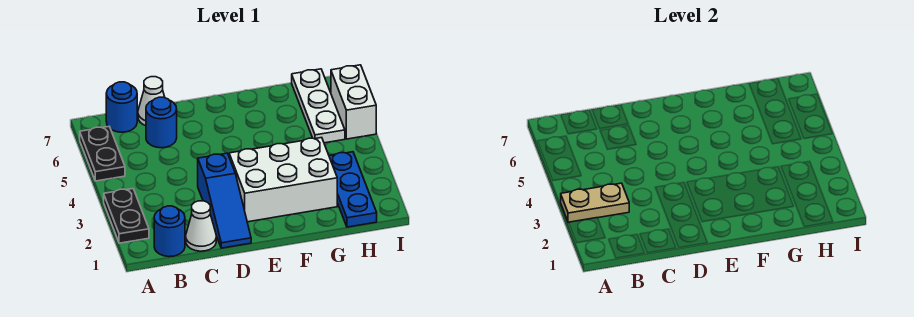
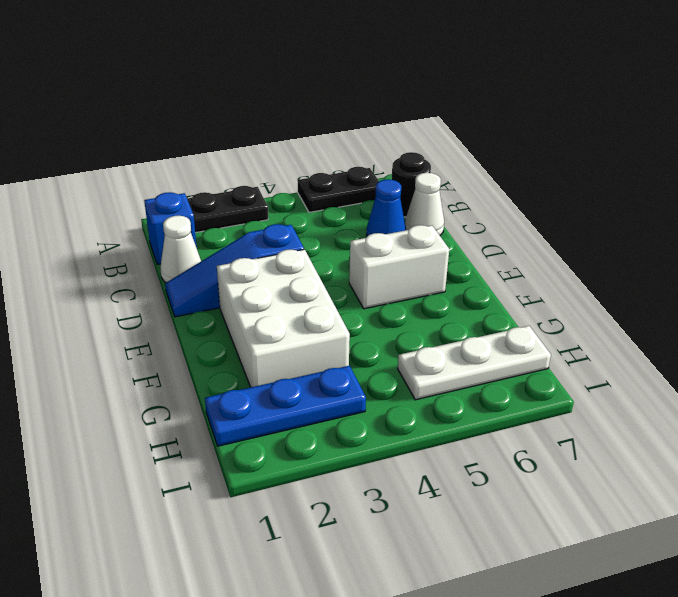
tan plate A3:B3 level 2 -> none
blue round brick B1 level 1 -> blue brick B1 level 1
blue round brick B7 level 1 -> black round brick B7 level 1
blue round brick C6 level 1 -> blue cone C6 level 1
white brick I5:I6 level 1 -> white brick E5:E6 level 1

